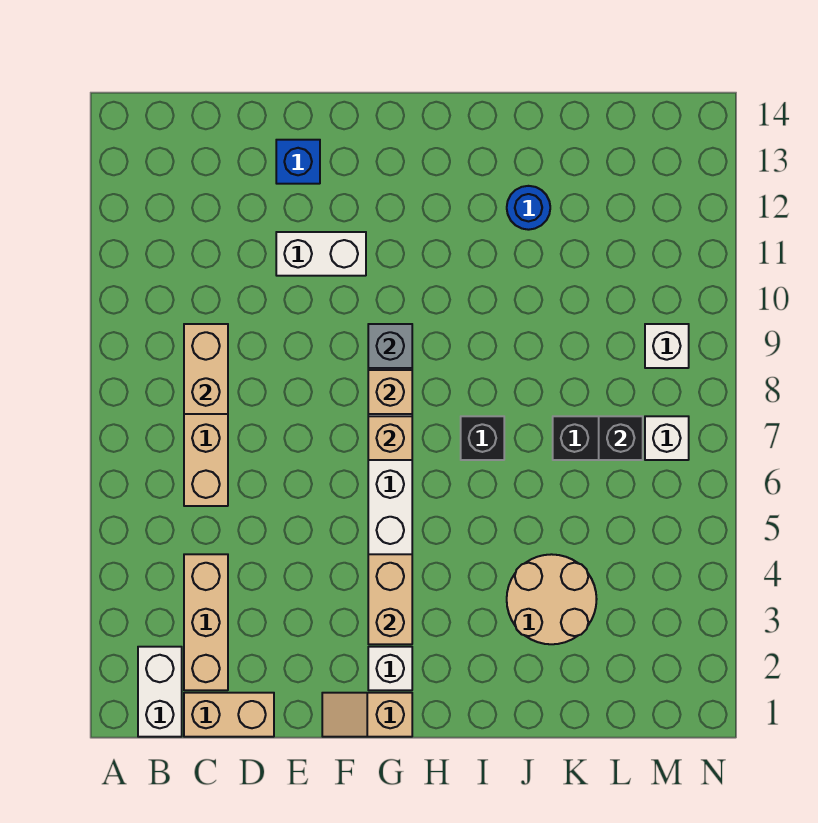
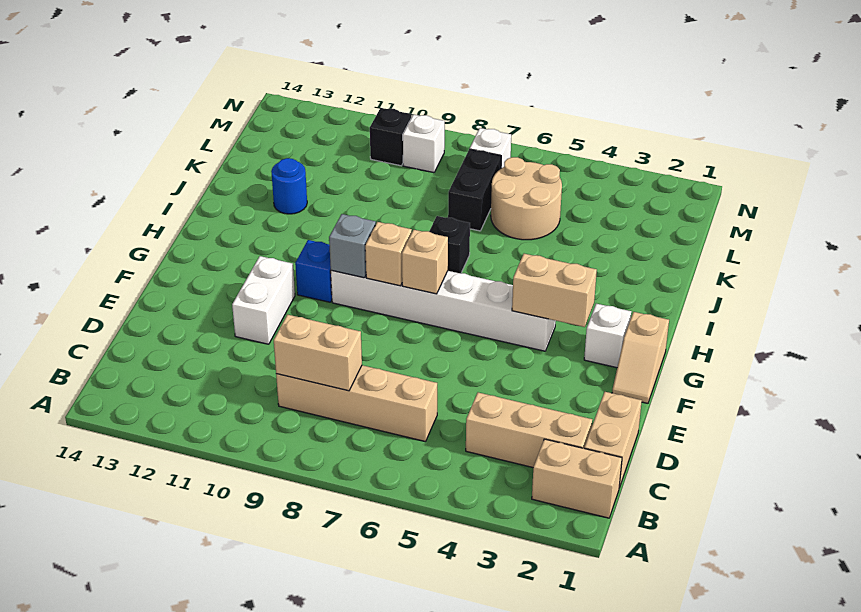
white brick B1:B2 level 1 -> tan brick B1:B2 level 1
blue brick E13 level 1 -> blue brick G10 level 1
tan round brick J3:K4 level 1 -> tan round brick K5:L6 level 1
black brick L7 level 2 -> black brick M10 level 1

